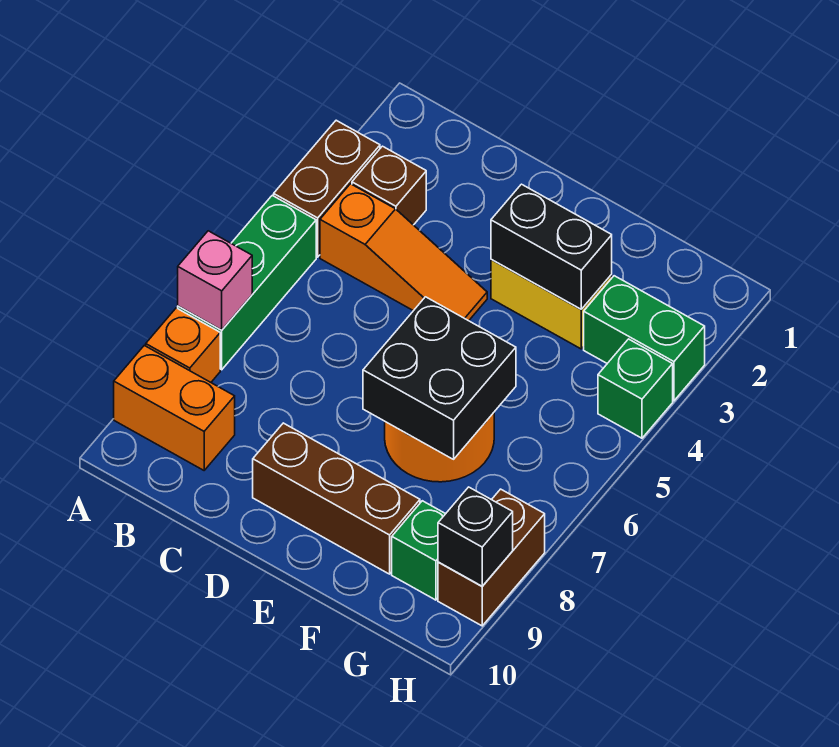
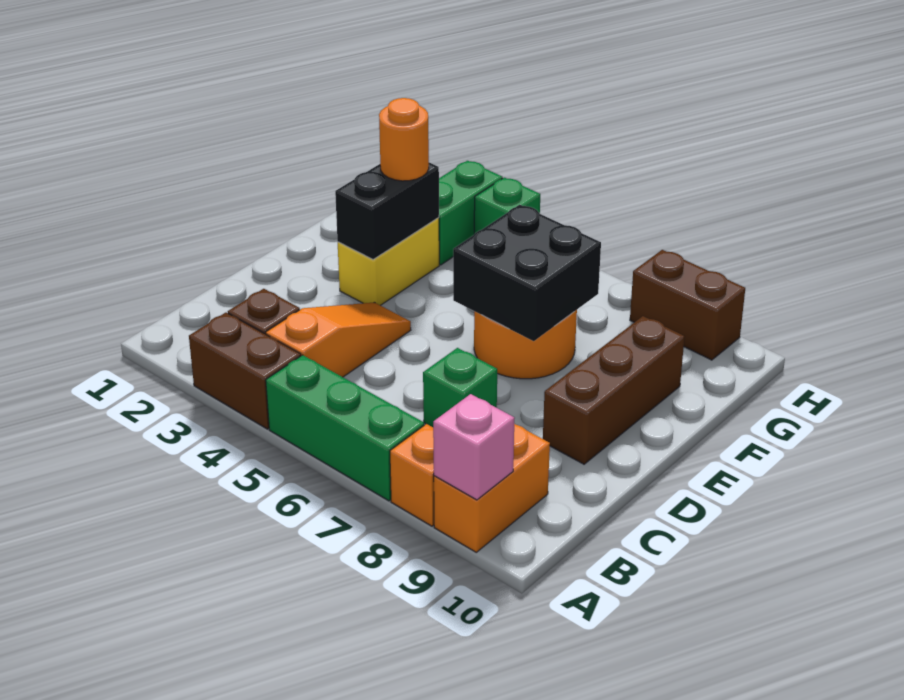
pink brick A7 level 2 -> pink brick A9 level 2
none -> orange round brick F3 level 3
green brick G9 level 1 -> green brick C7 level 1
black brick H9 level 2 -> none

